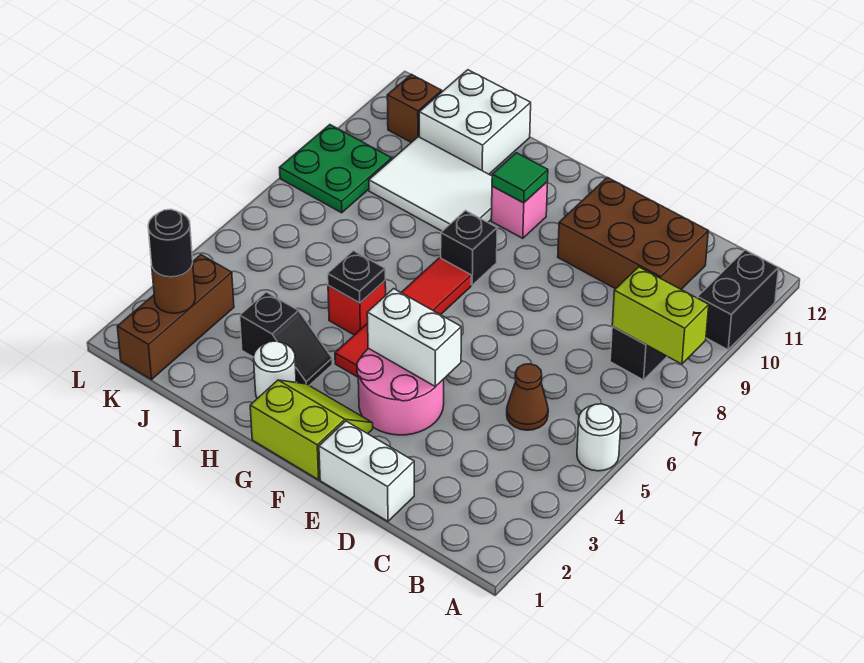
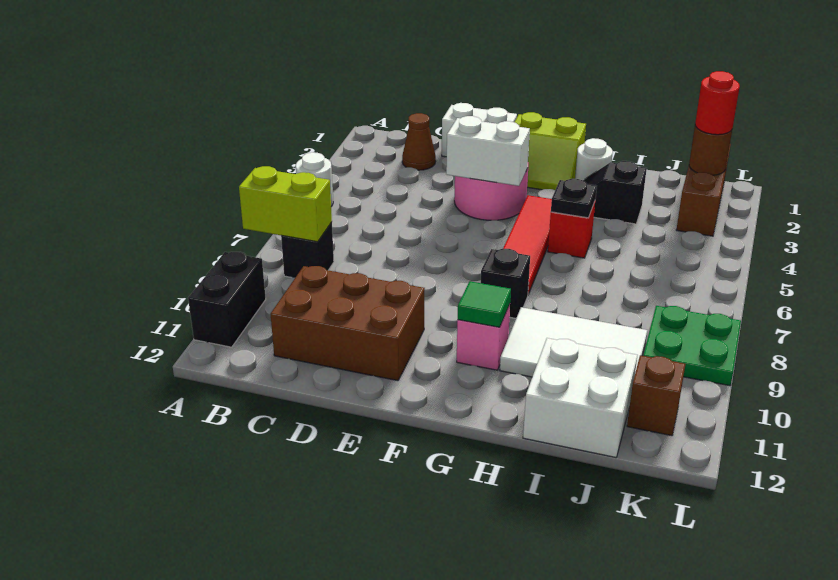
brown cone C5 level 1 -> brown cone C2 level 1
black round brick K2 level 3 -> red round brick K2 level 3

